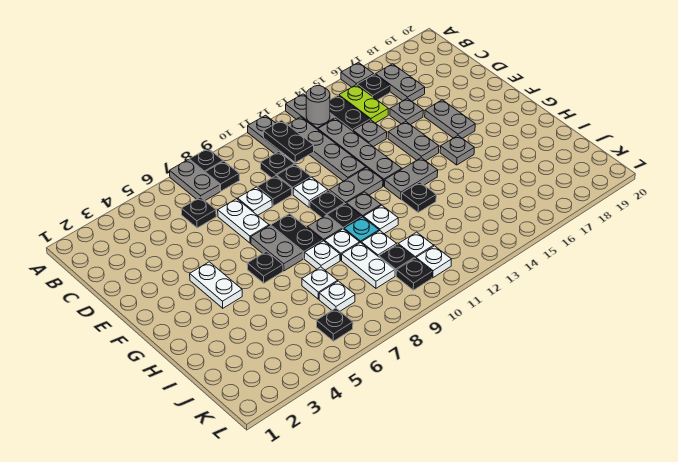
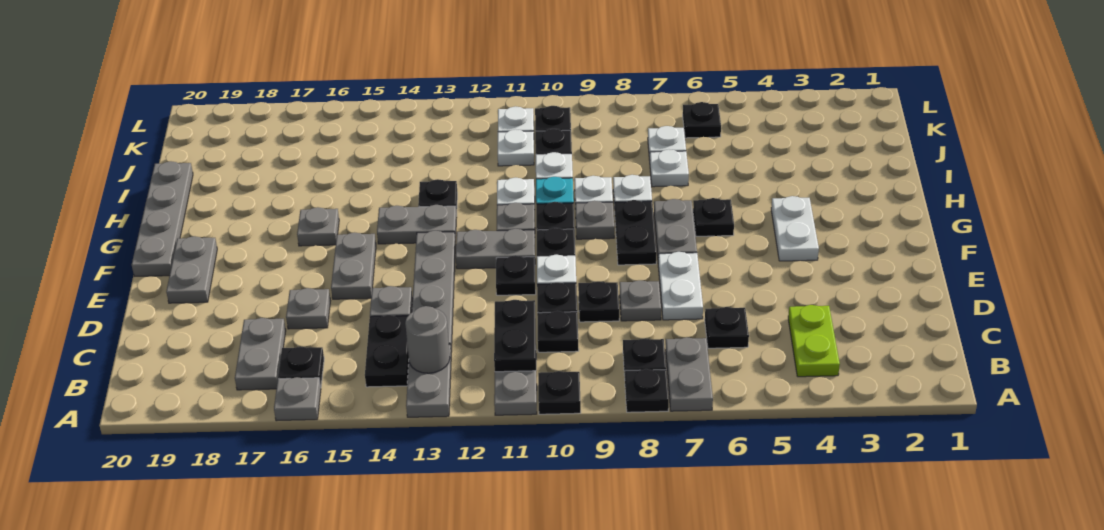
none -> black plate A10 level 1
grey plate B12:E12 level 1 -> grey plate F20:I20 level 1
lime plate B15:C15 level 1 -> lime plate B4:C4 level 1
white plate D8 level 1 -> grey plate D8 level 1
none -> black plate E11 level 1
grey plate E17:F17 level 1 -> grey plate E19:F19 level 1
white plate I9:J9 level 1 -> none

